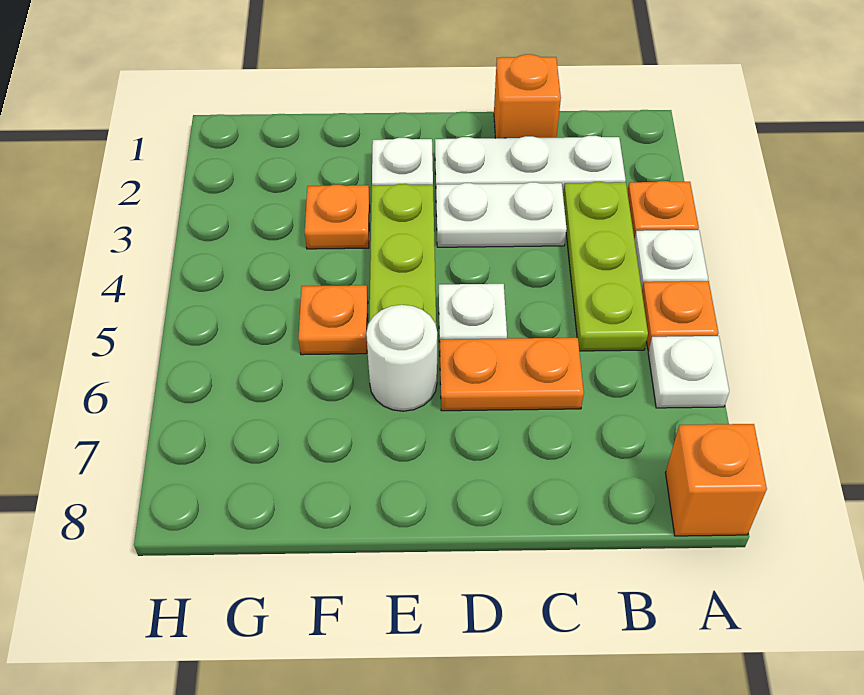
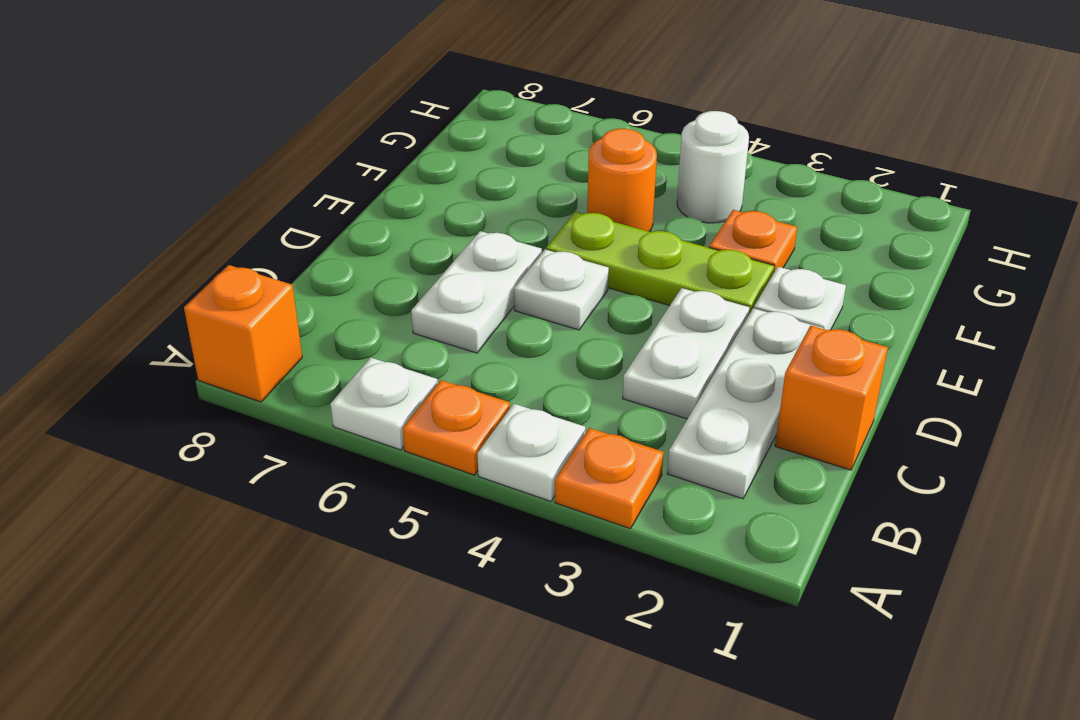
lime plate B3:B5 level 1 -> none
orange plate C6:D6 level 1 -> white plate C6:D6 level 1
white round brick E6 level 1 -> white round brick G4 level 1
orange plate F5 level 1 -> orange round brick F5 level 1

